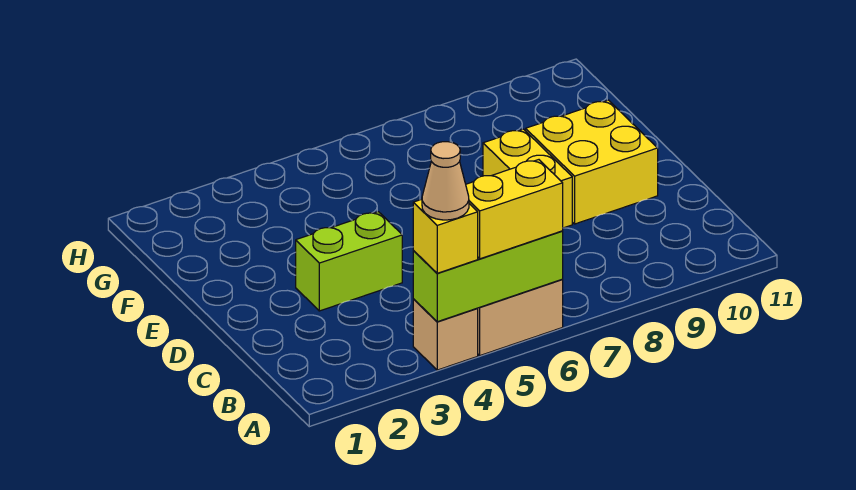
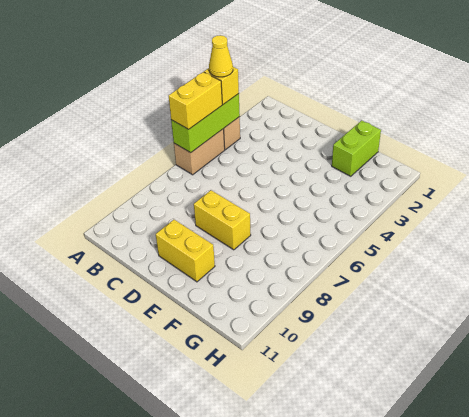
tan cone A4 level 4 -> yellow cone A4 level 4
lime brick D3:D4 level 1 -> lime brick F1:F2 level 1
yellow brick D9:E10 level 1 -> yellow brick D10:E10 level 1

